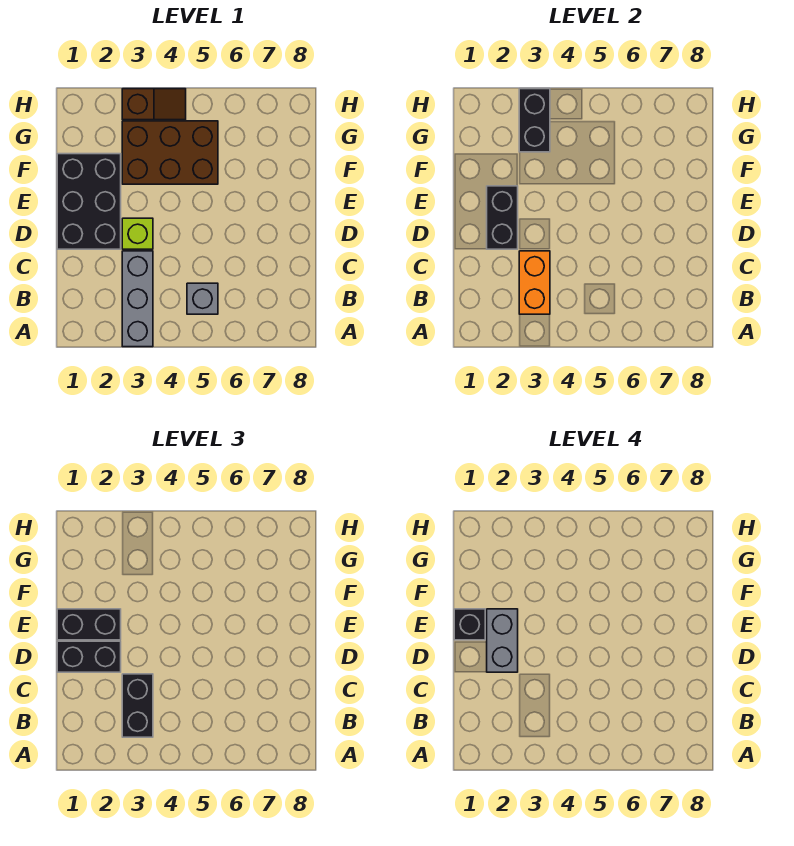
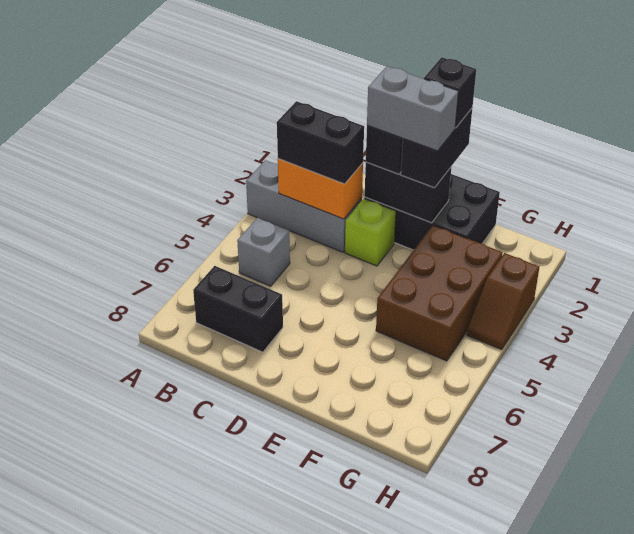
black brick G3:H3 level 2 -> black brick B7:C7 level 1

